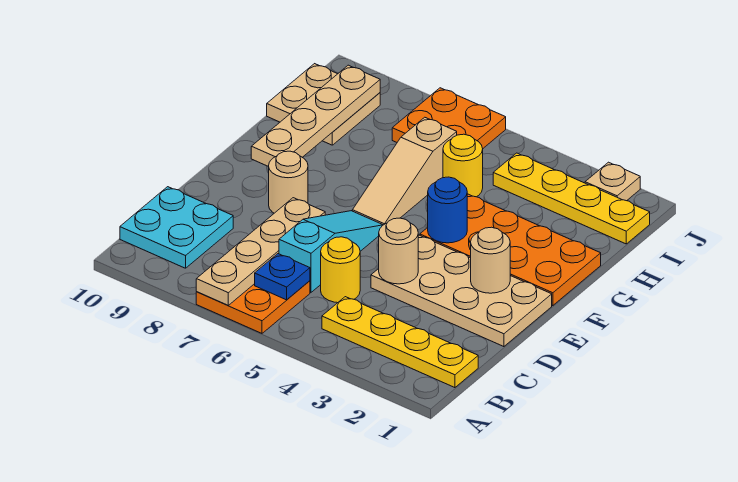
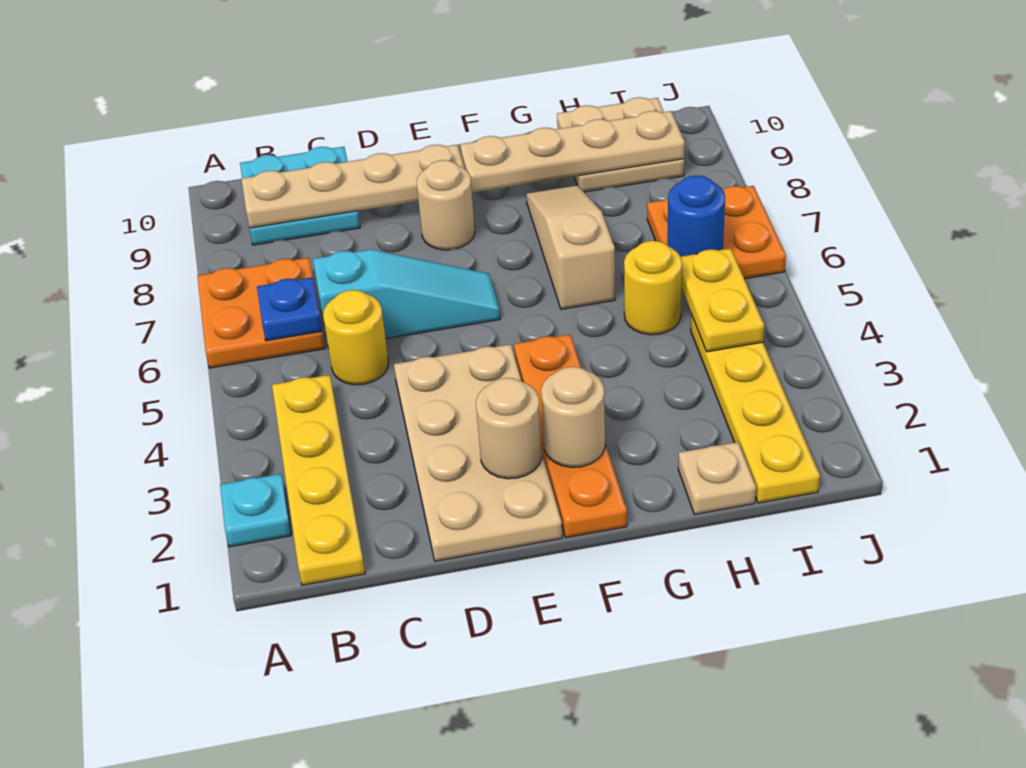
none -> cyan plate A2 level 1
tan plate A7:D7 level 2 -> tan plate B9:E9 level 2
tan round brick D4 level 2 -> tan round brick F2 level 2
orange plate F1:G4 level 1 -> orange plate F1:F4 level 1
blue round brick F4 level 2 -> blue round brick I6 level 2
tan slope F6:H6 level 1 top H -> tan slope G6:G8 level 1 top 6
none -> yellow plate I4:I5 level 2
tan plate J2 level 1 -> tan plate H1 level 1

